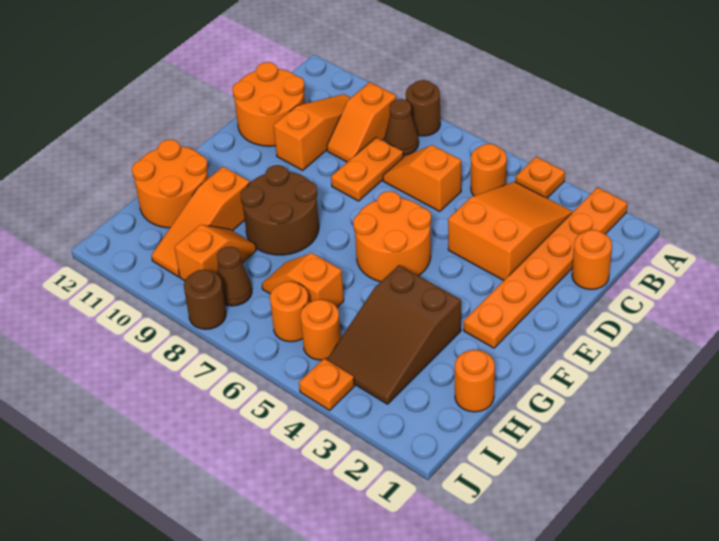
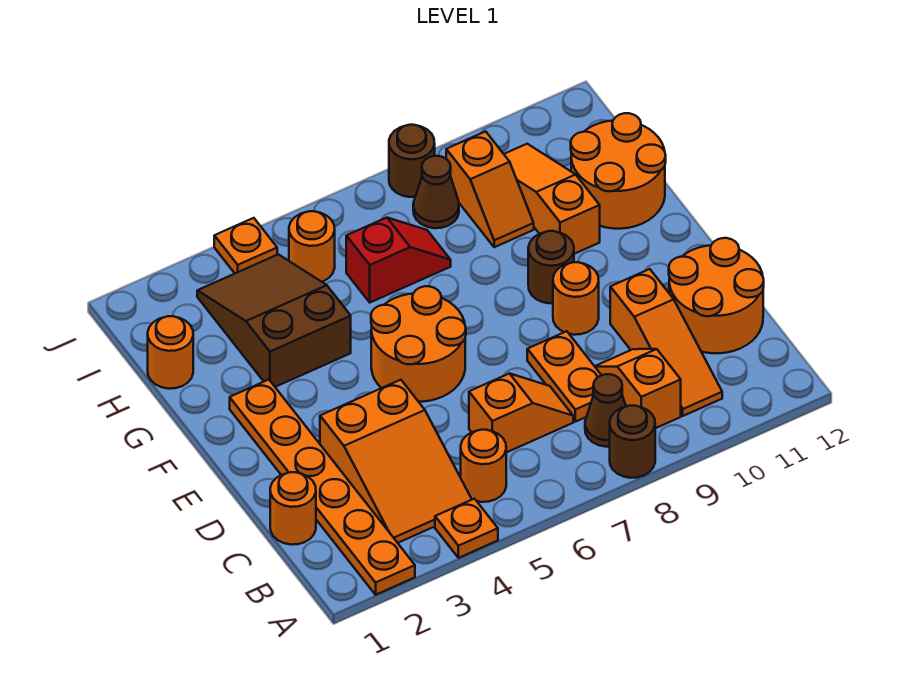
brown round brick F8:G9 level 1 -> brown round brick F9 level 1
orange slope H6:H7 level 1 top 6 -> red slope H6:H7 level 1 top 6
orange round brick I6 level 1 -> orange round brick E9 level 1

